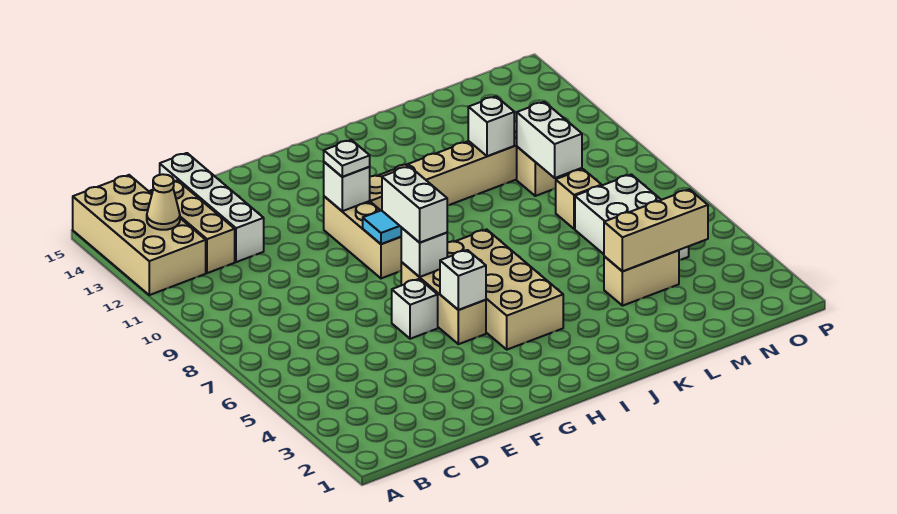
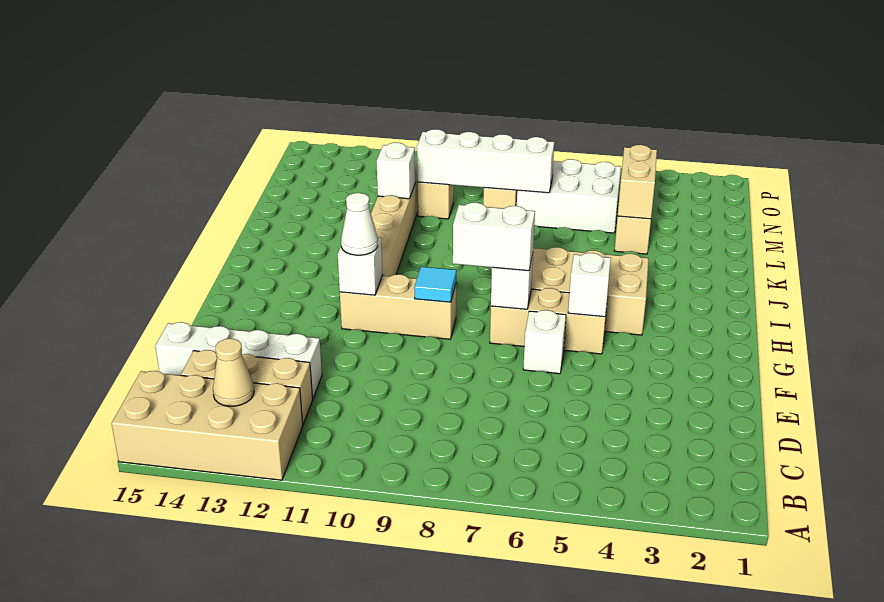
white plate G11 level 3 -> white cone G11 level 3
tan brick L4:N4 level 2 -> tan brick L4:M4 level 2
white brick M9:M10 level 2 -> white brick M7:M10 level 2

